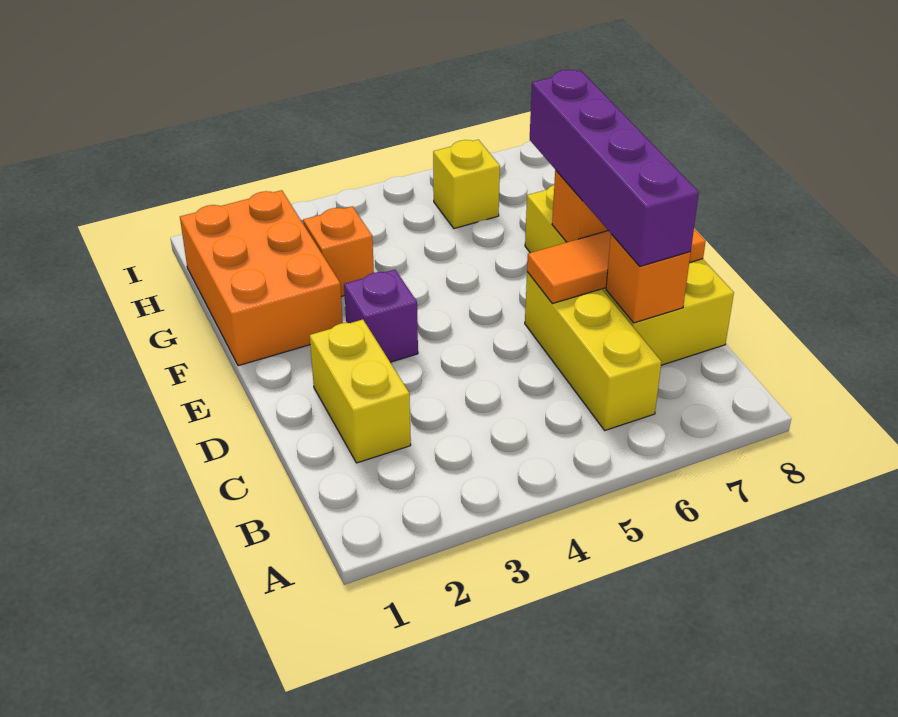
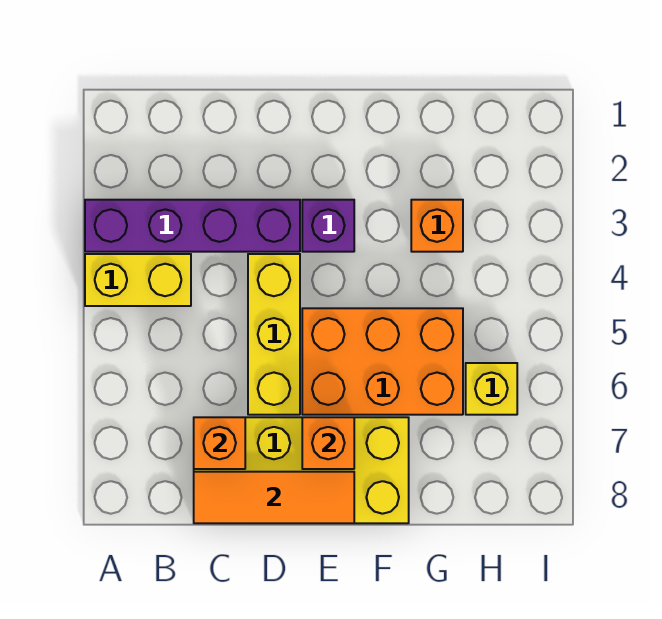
yellow brick B6:D6 level 1 -> yellow brick D4:D6 level 1
yellow brick C2:D2 level 1 -> yellow brick A4:B4 level 1
purple brick C7:F7 level 3 -> purple brick A3:D3 level 1
orange tile D6:D8 level 2 -> orange tile C8:E8 level 2
orange brick F1:H2 level 1 -> orange brick E5:G6 level 1

